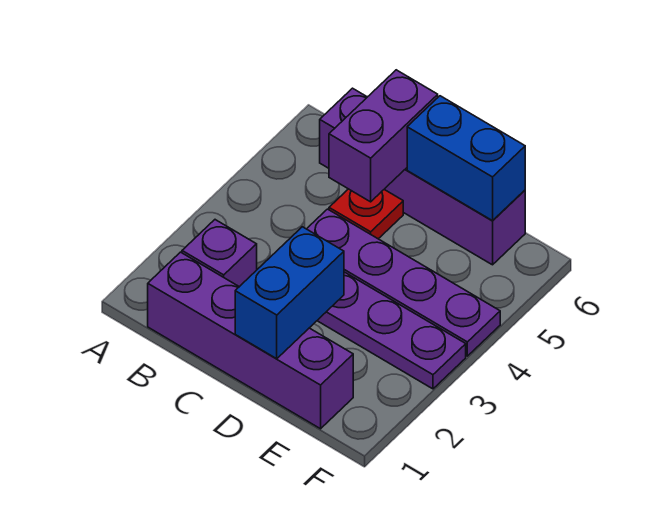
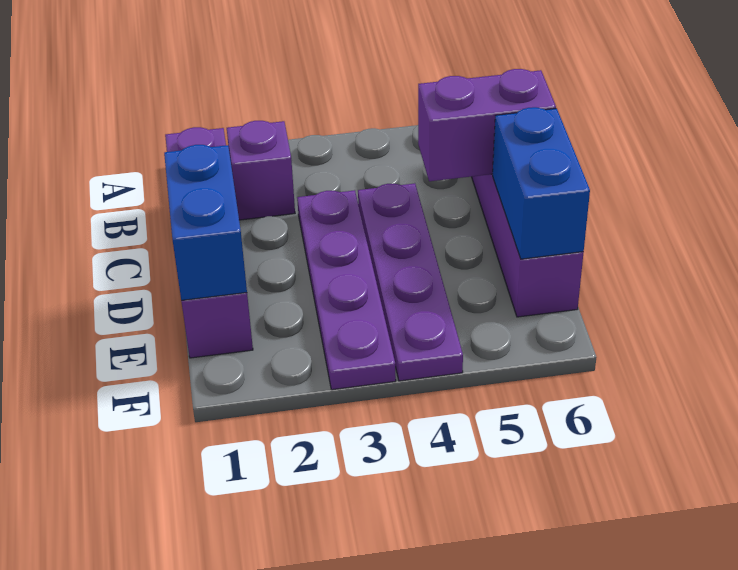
red plate C5 level 1 -> none
blue brick D1:D2 level 2 -> blue brick D1:E1 level 2

